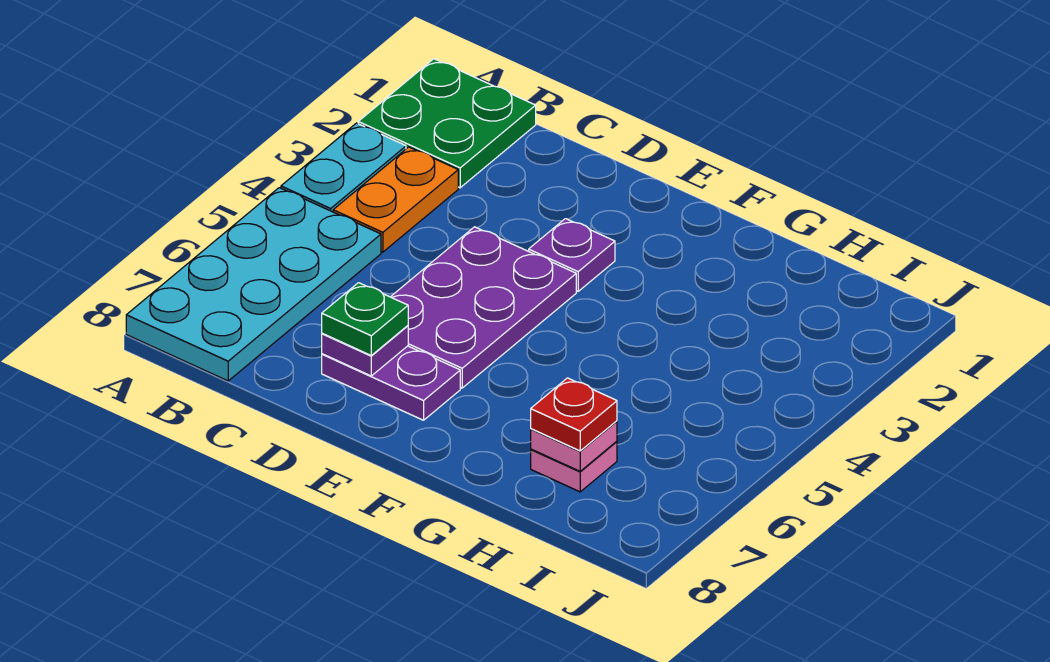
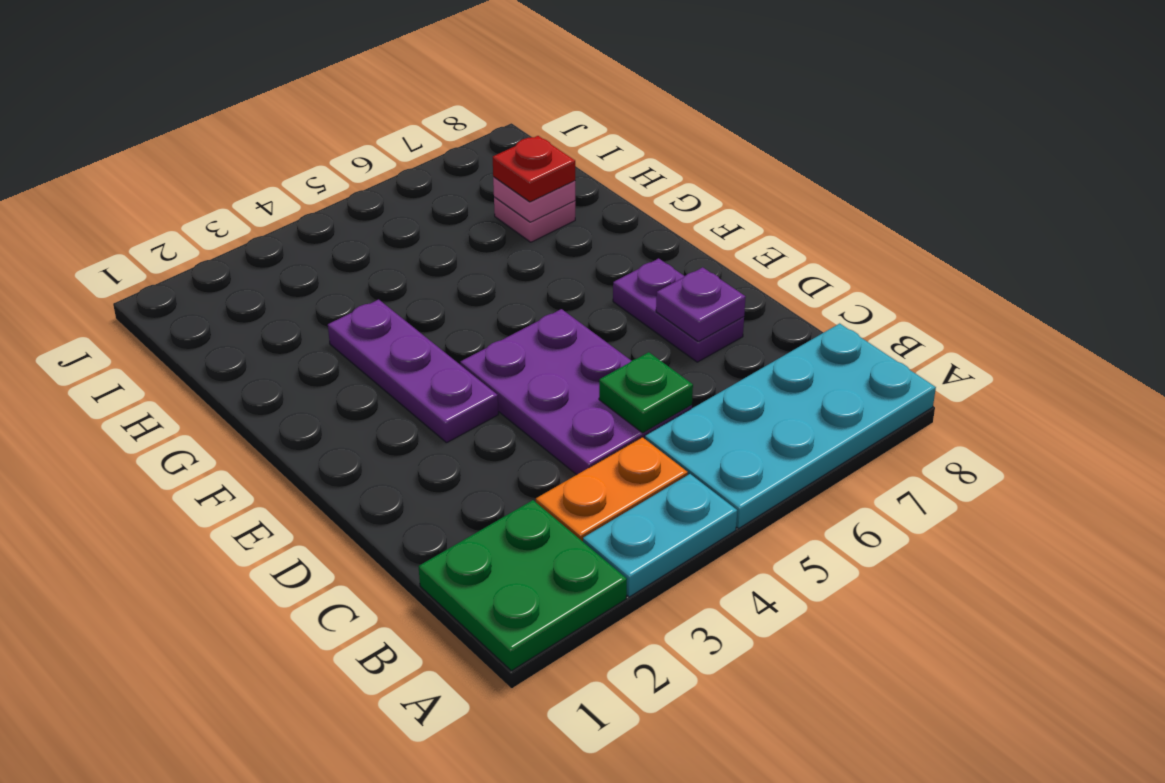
purple plate D4:E6 level 1 -> purple plate C4:E5 level 1
green plate D7 level 3 -> green plate C5 level 2
purple plate E3 level 1 -> purple plate E3:G3 level 1

